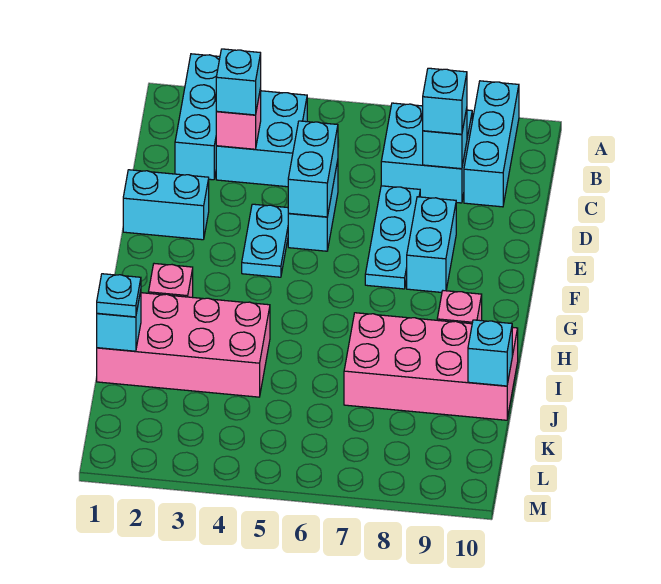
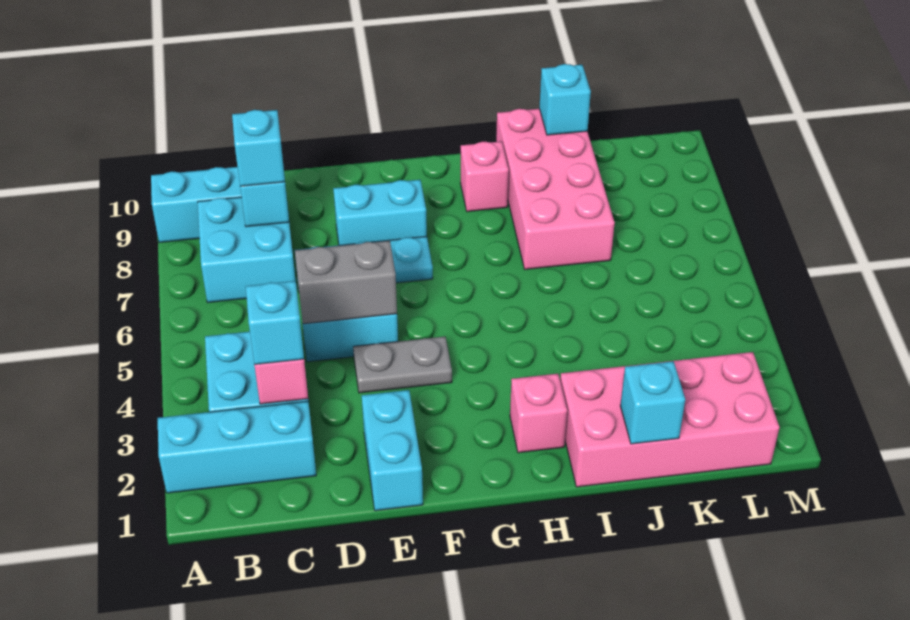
cyan brick D5:E5 level 2 -> grey brick D5:E5 level 2
cyan plate E4:F4 level 1 -> grey plate E4:F4 level 1
pink brick I1:J4 level 1 -> pink brick I1:L2 level 1
cyan plate J1 level 3 -> none

